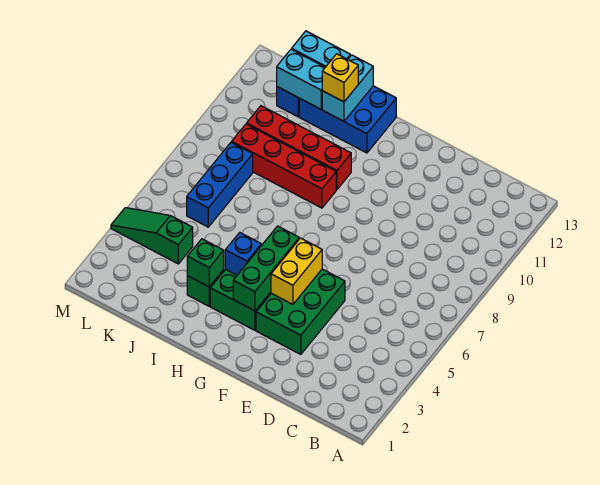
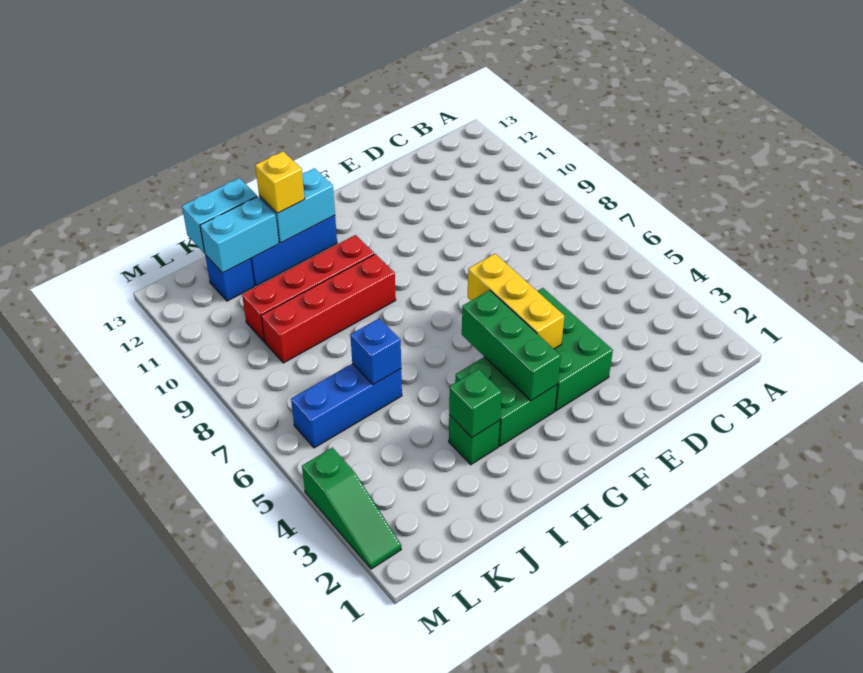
yellow brick F4:F5 level 2 -> yellow brick F4:F6 level 2
blue brick H4 level 2 -> blue brick J6 level 2
cyan brick I12:I13 level 2 -> cyan brick H12:I12 level 2
green slope K4:M4 level 1 top K -> green slope M2:M4 level 1 top 4
blue brick K6:K8 level 1 -> blue brick J6:L6 level 1

